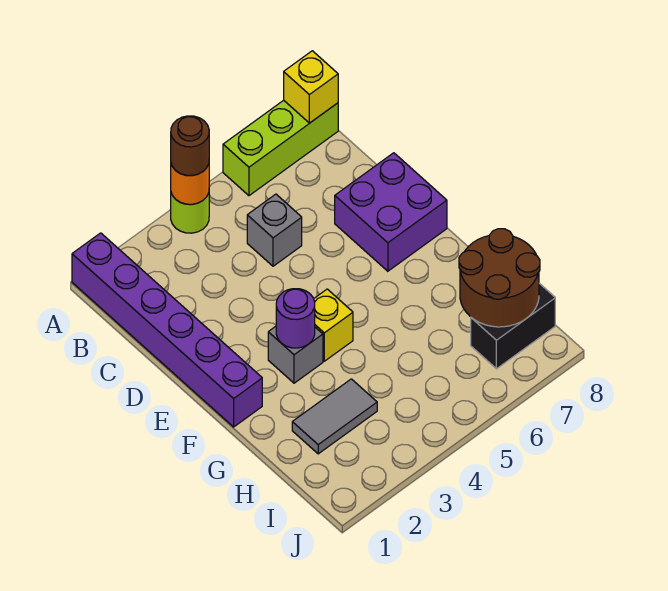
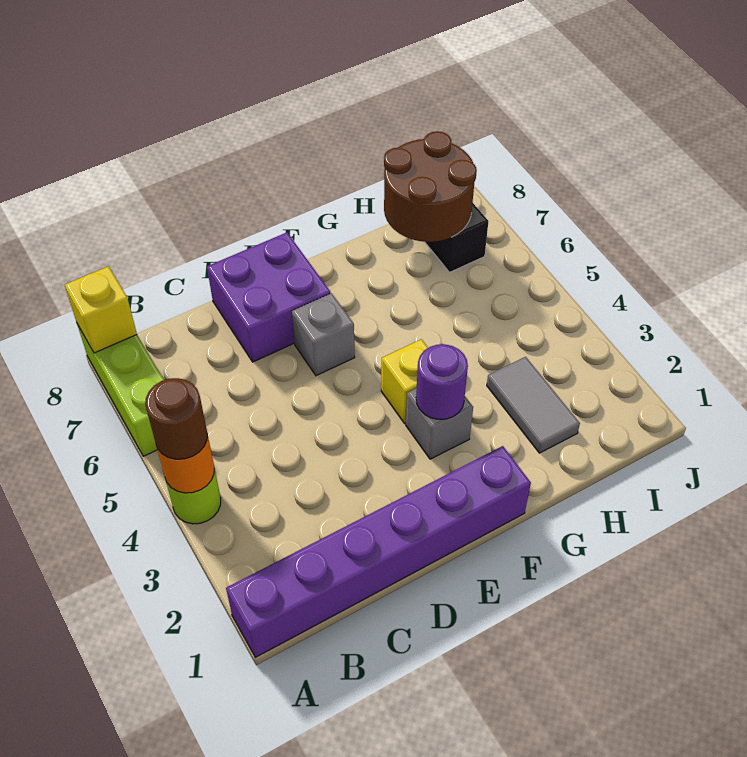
grey brick C5 level 1 -> grey brick E6 level 1

